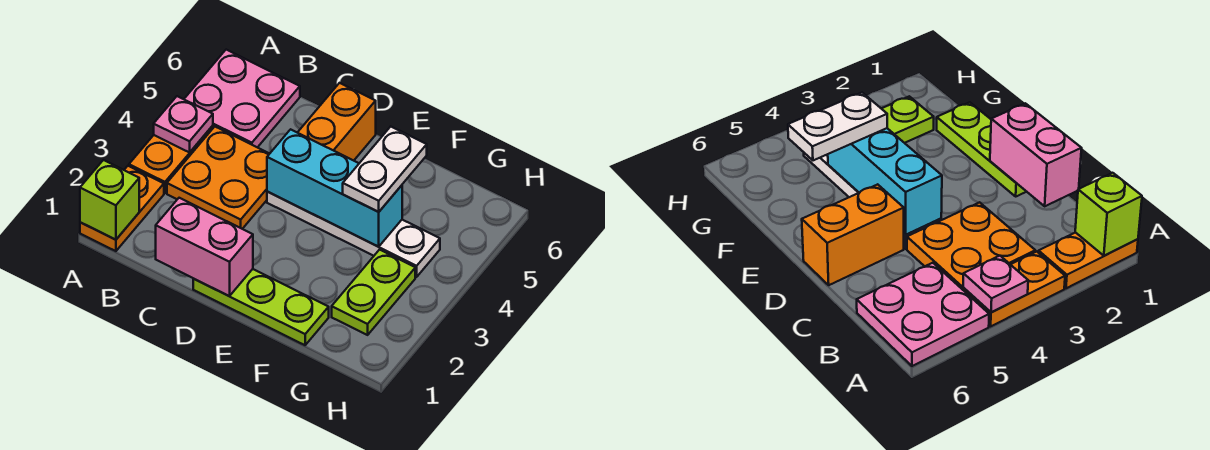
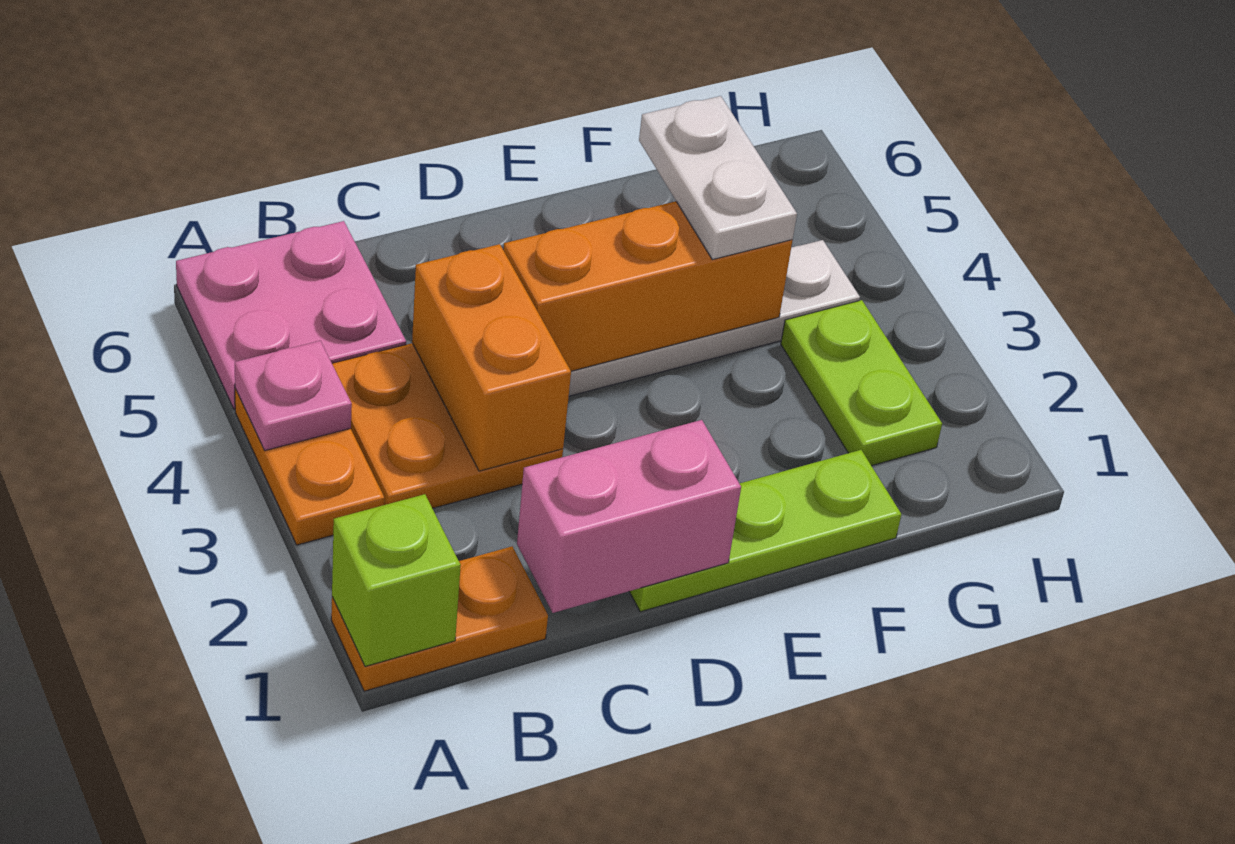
orange plate A1:A2 level 1 -> orange plate A1:B1 level 1
cyan brick D4:F4 level 2 -> orange brick D4:F4 level 2
orange brick D5:D6 level 1 -> orange brick C3:C4 level 2

